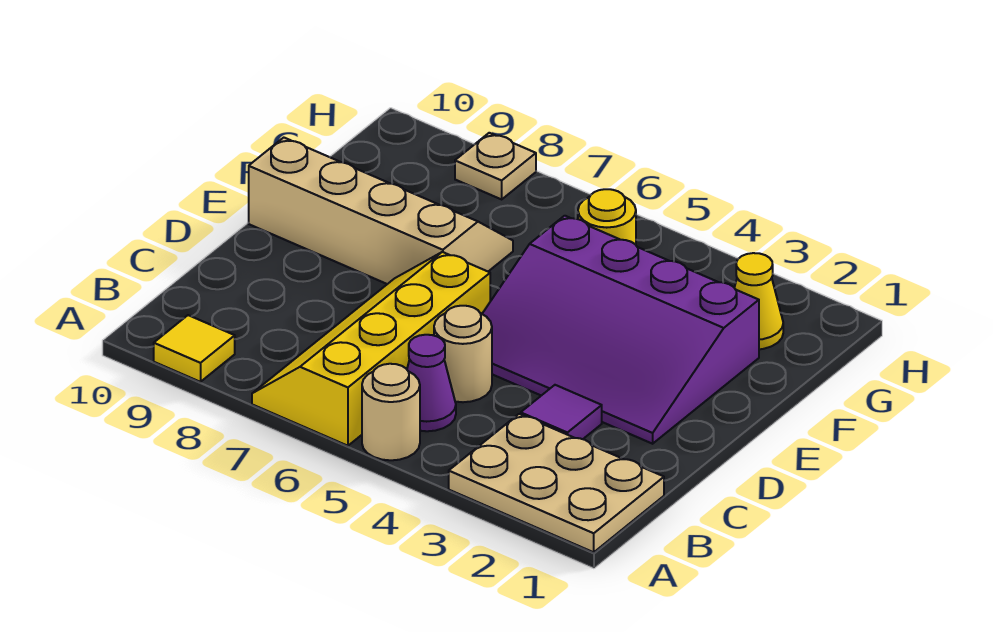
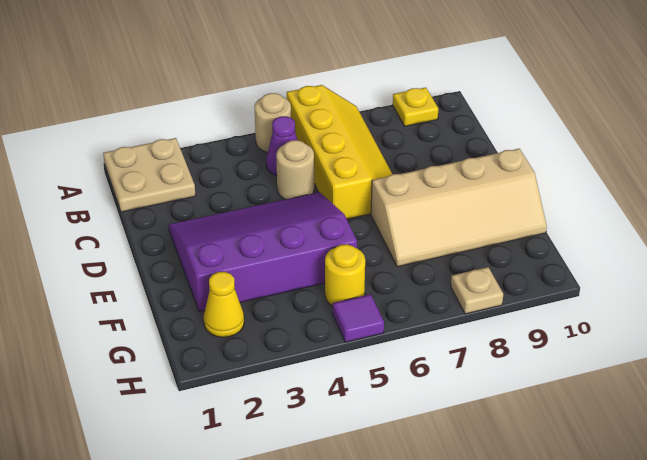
tan plate A1:B3 level 1 -> tan plate A1:B2 level 1
yellow tile A9 level 1 -> yellow plate A9 level 1
purple tile C3 level 1 -> purple tile H5 level 1

